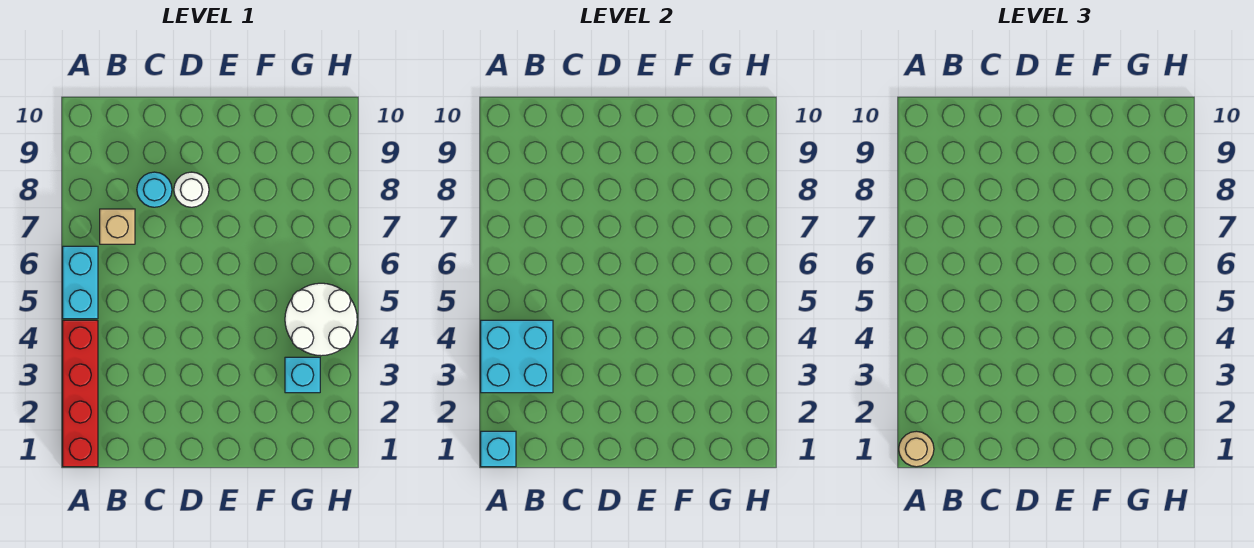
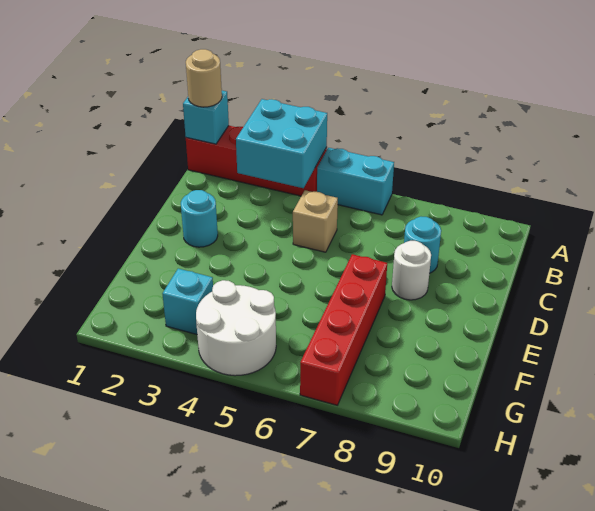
tan brick B7 level 1 -> tan brick C5 level 1
none -> cyan round brick D2 level 1
none -> red brick E7:H7 level 1

